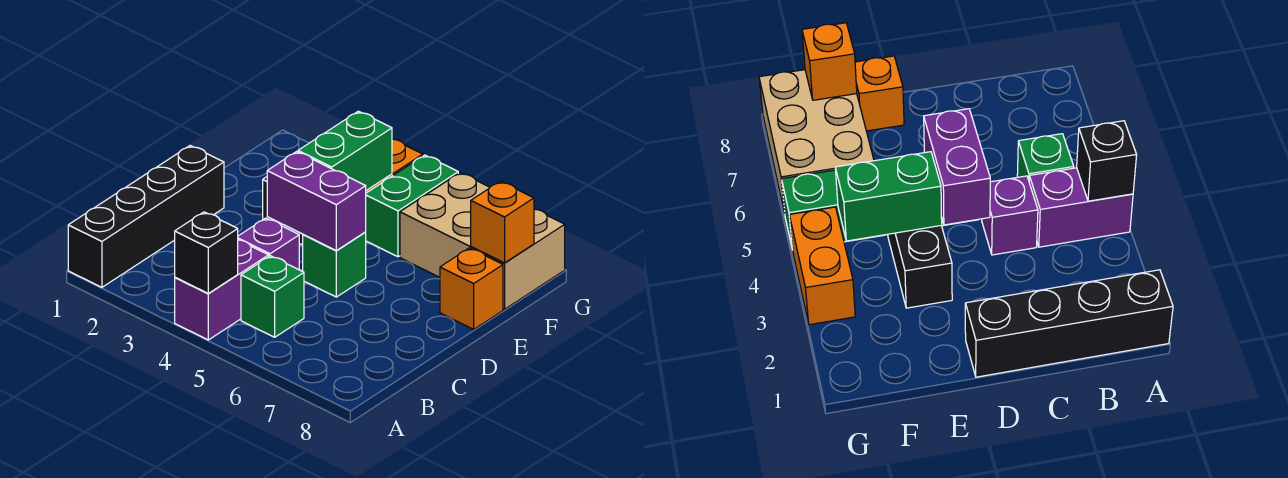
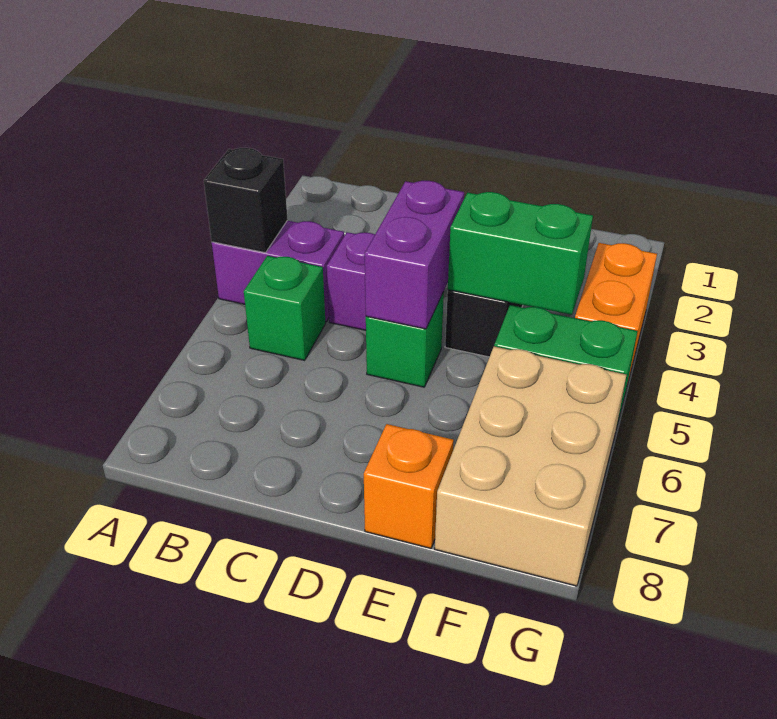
black brick A1:D1 level 1 -> none
orange brick F8 level 2 -> none

